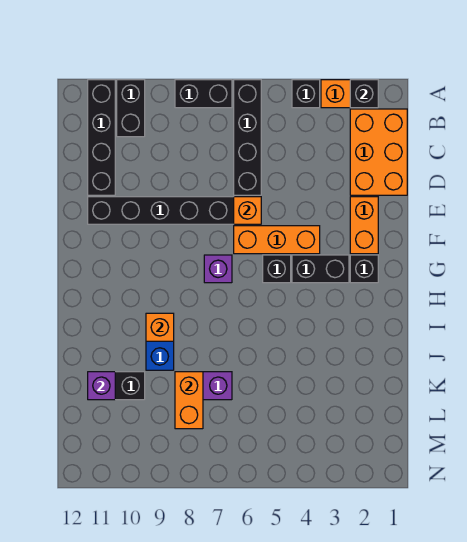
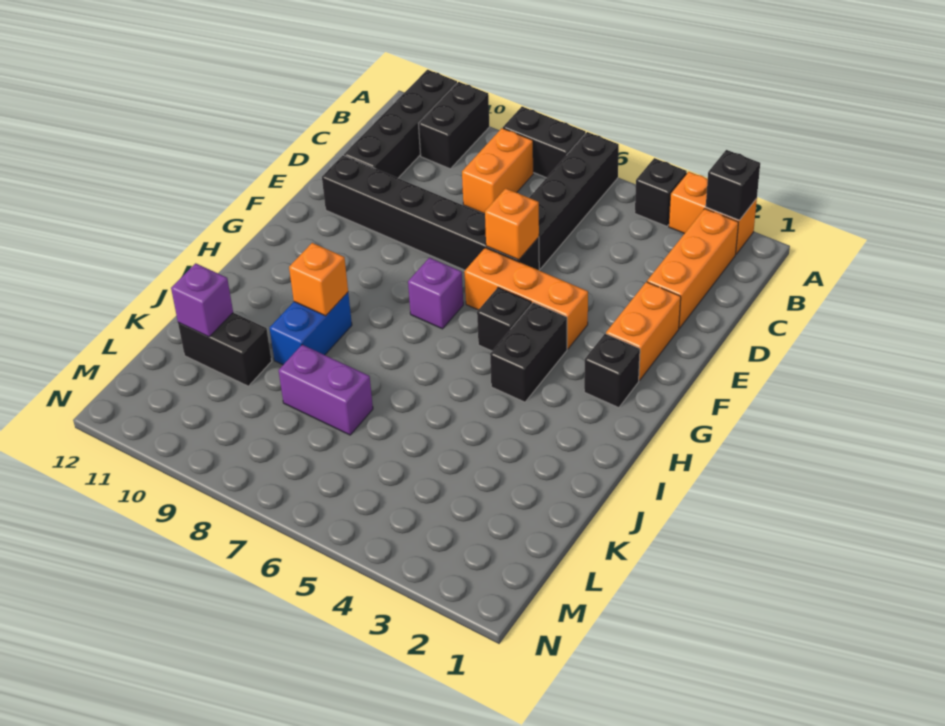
orange brick B1:D2 level 1 -> orange brick B2:D2 level 1
black brick G3:G4 level 1 -> black brick G4:H4 level 1
orange brick K8:L8 level 2 -> orange brick B8:C8 level 1

